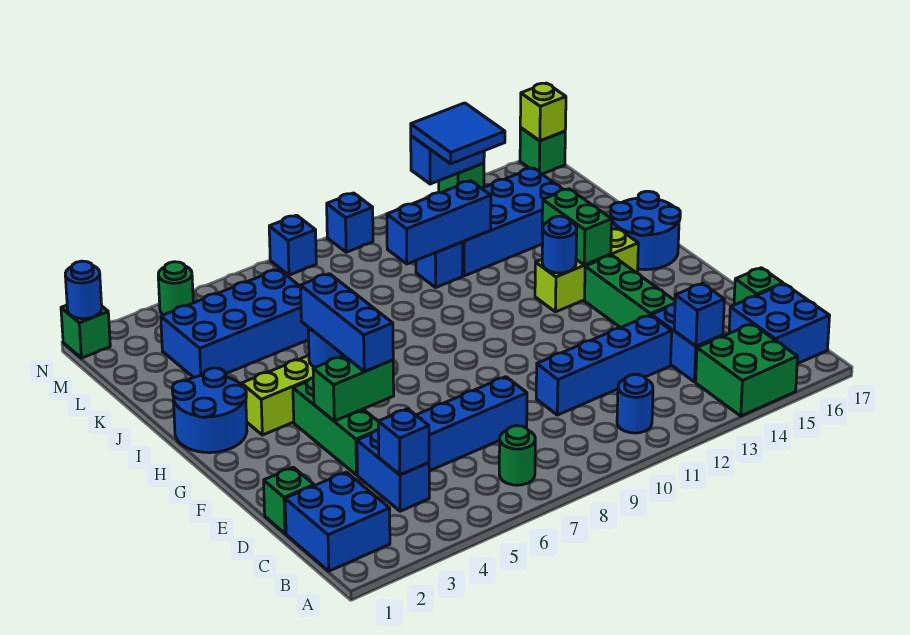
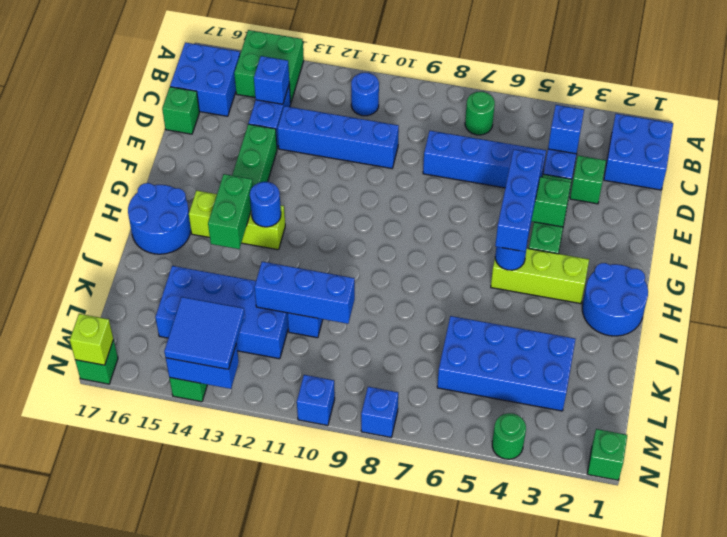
green brick D1 level 1 -> green brick D3 level 1
blue round brick N1 level 2 -> none

